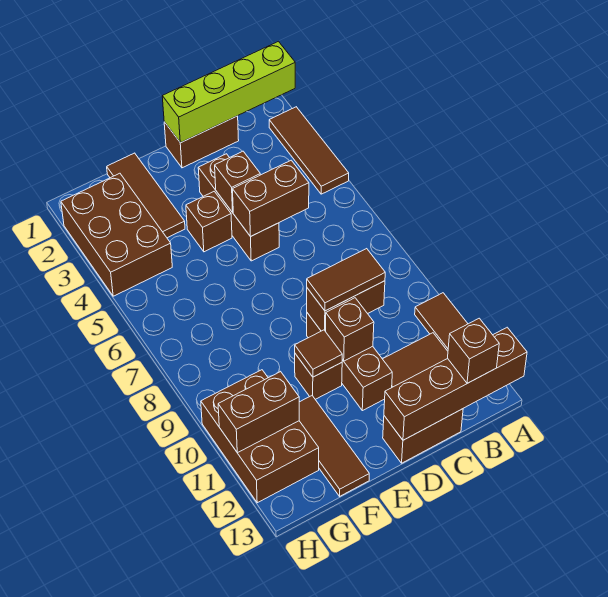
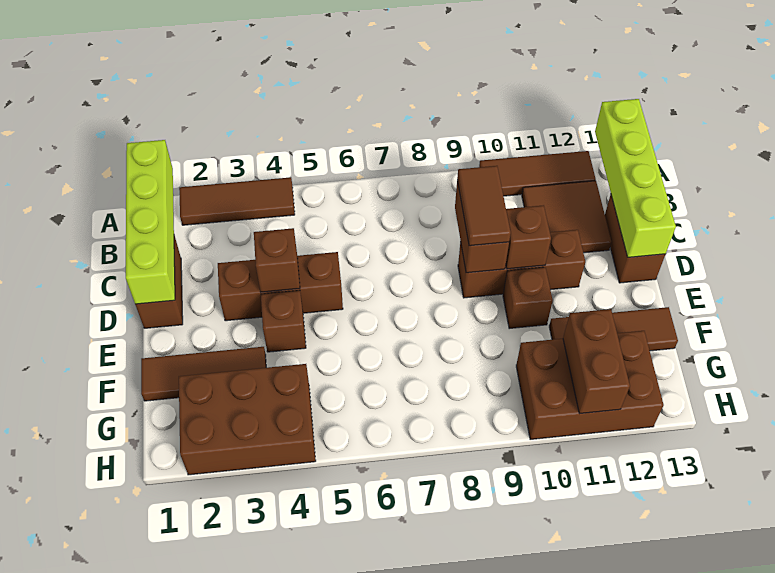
brown brick A13:D13 level 2 -> lime brick A13:D13 level 2
brown brick B13 level 3 -> none
brown brick C5:D5 level 2 -> none
brown tile E10 level 2 -> none

